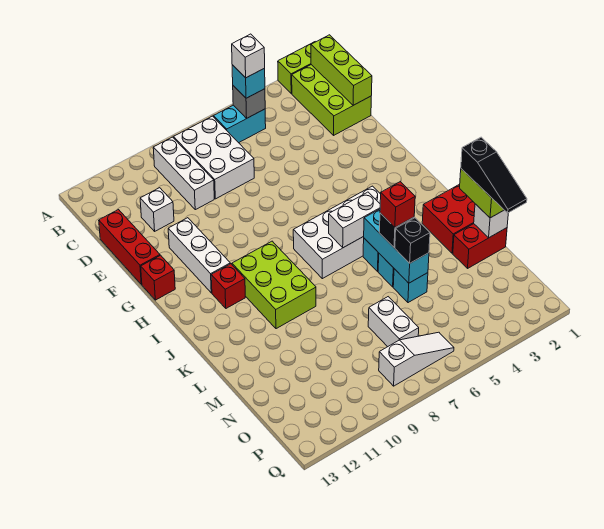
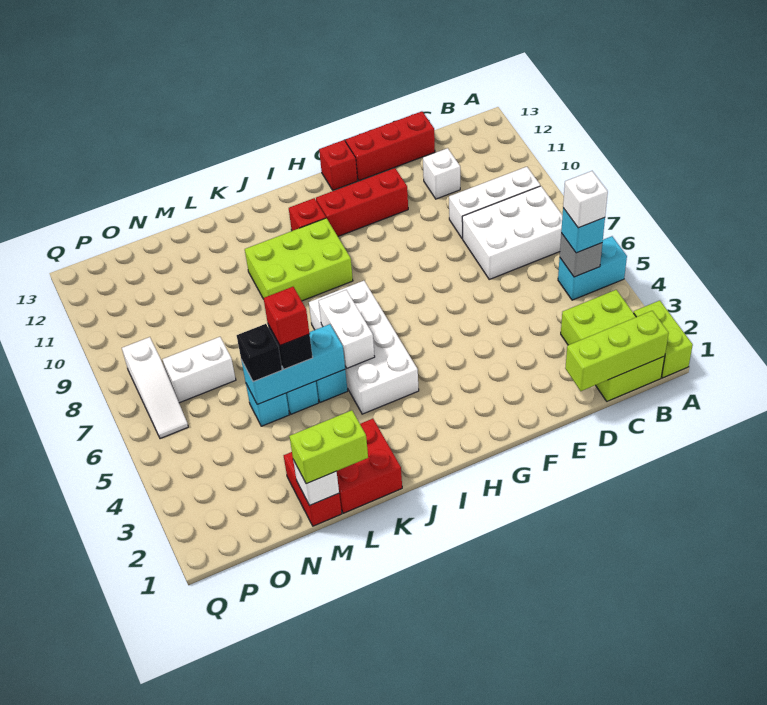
lime brick B1:D2 level 1 -> lime brick B1:C3 level 1
cyan brick B5:B6 level 1 -> cyan brick A5:B5 level 1
white brick F11:H11 level 1 -> red brick F11:H11 level 1
black slope L1:N1 level 4 top L -> none

